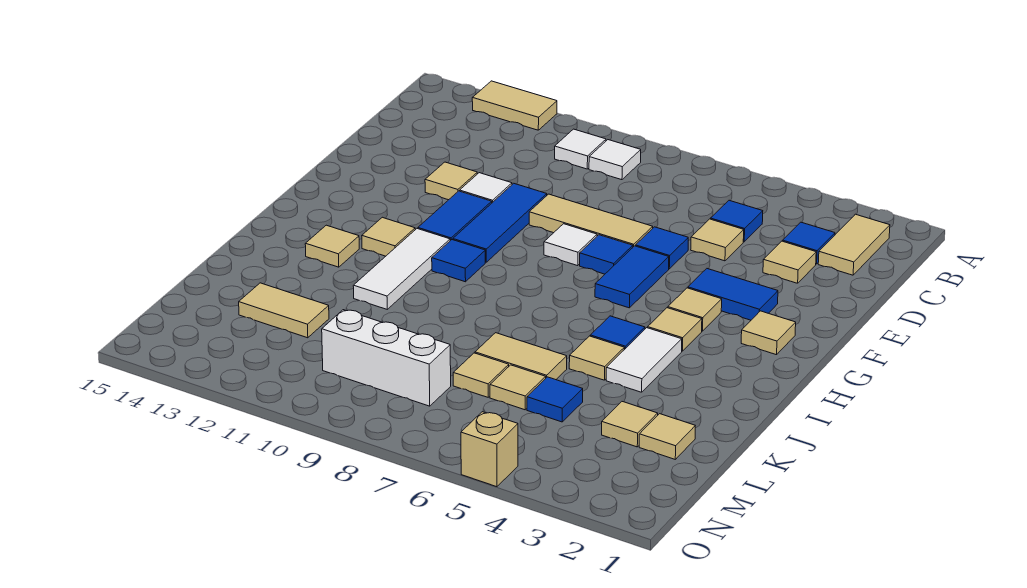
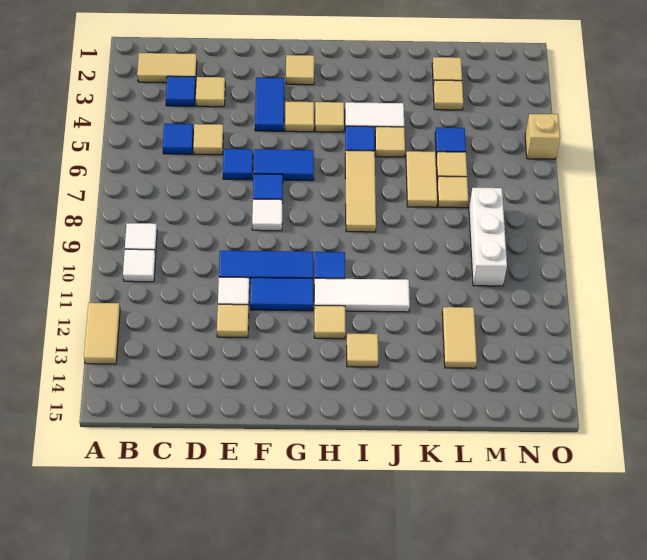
tan tile E7:E9 level 1 -> tan tile I6:I8 level 1

